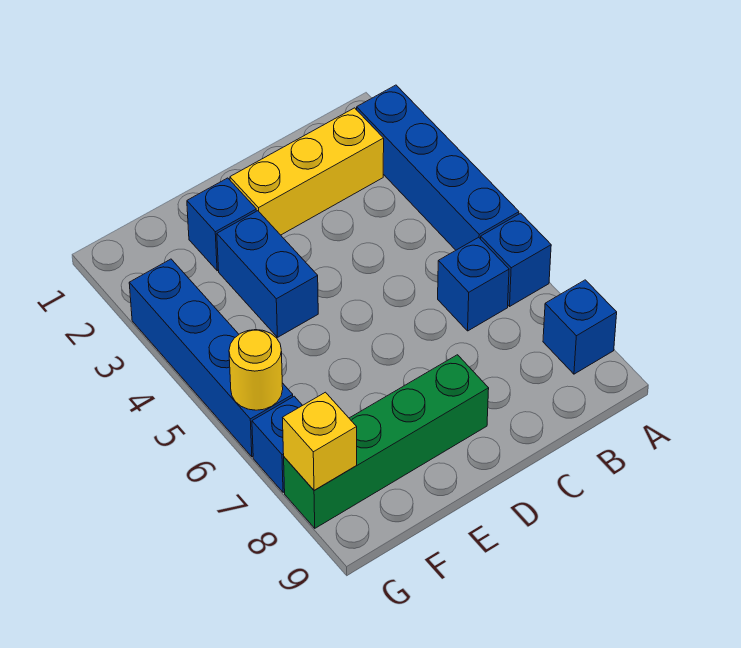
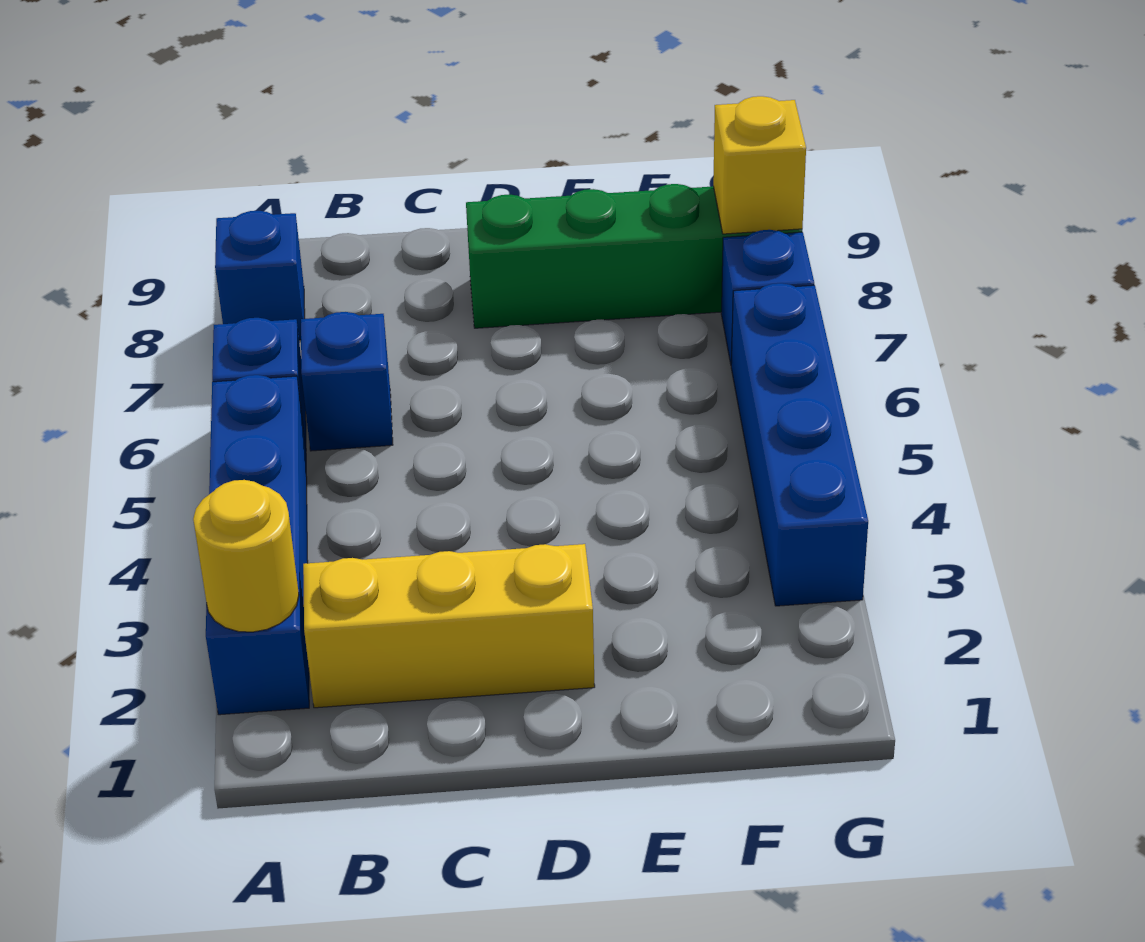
blue brick E2 level 1 -> none
blue brick E3:E4 level 1 -> none
yellow round brick G6 level 2 -> yellow round brick A2 level 2

